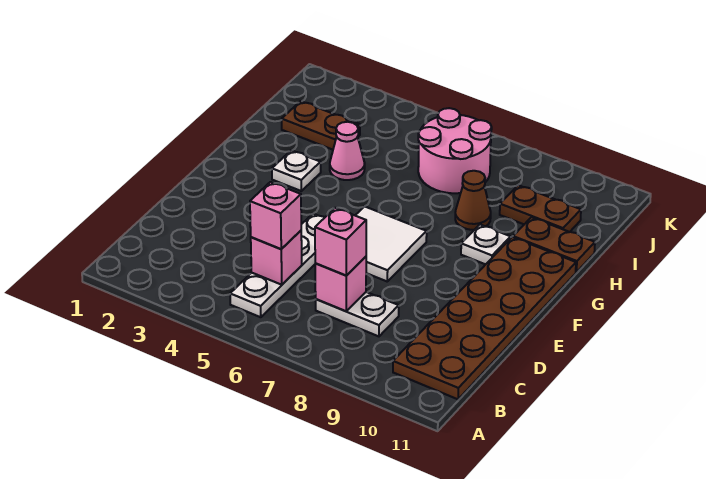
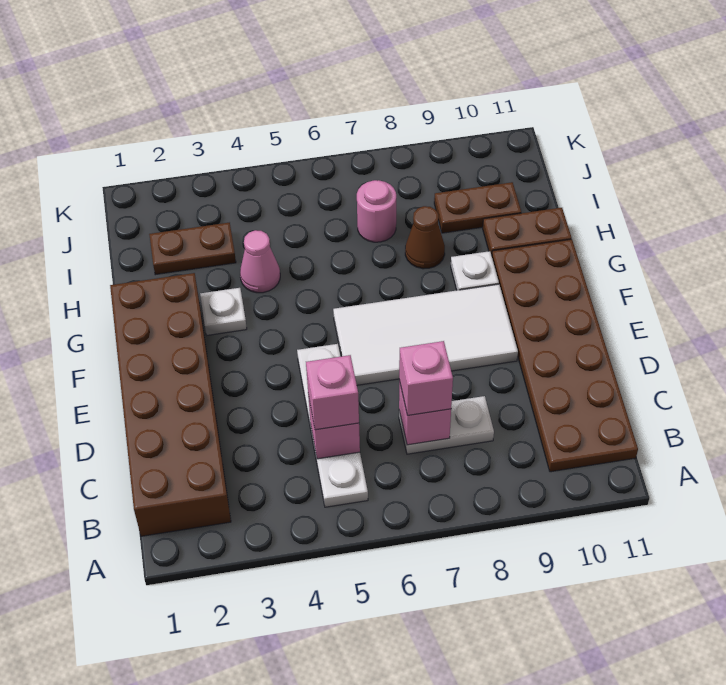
none -> brown brick B1:G2 level 1
white tile E6:F7 level 1 -> white tile E6:F9 level 1
pink round brick I6:J7 level 1 -> pink round brick I7 level 1

